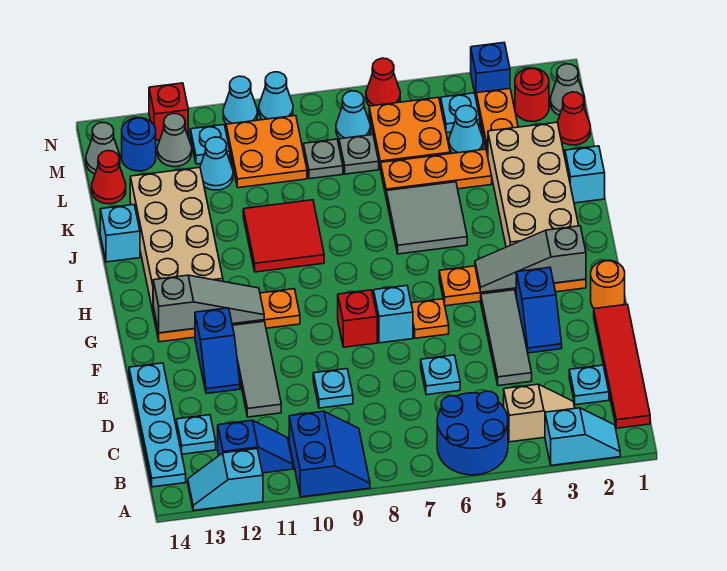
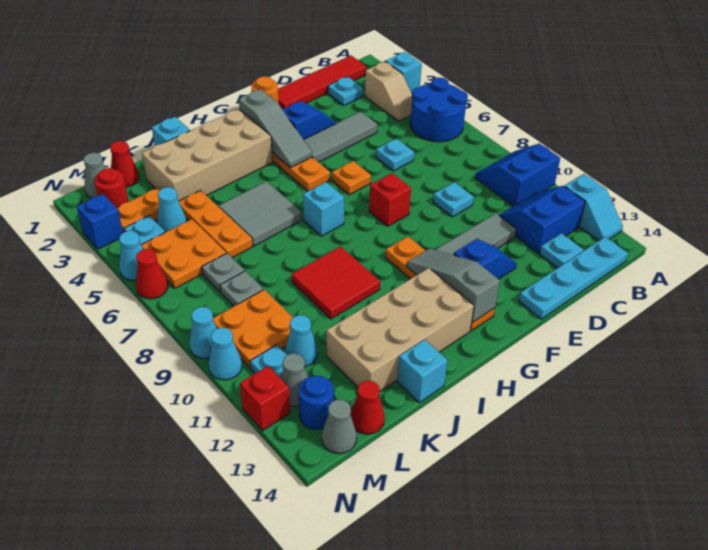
tan slope B3:B4 level 1 top 4 -> tan slope B3:B4 level 1 top 3
blue slope B11:B12 level 1 top 12 -> blue slope B11:C12 level 1 top 12
cyan brick F7 level 1 -> cyan brick H7 level 1
cyan cone M7 level 1 -> cyan cone N5 level 1

